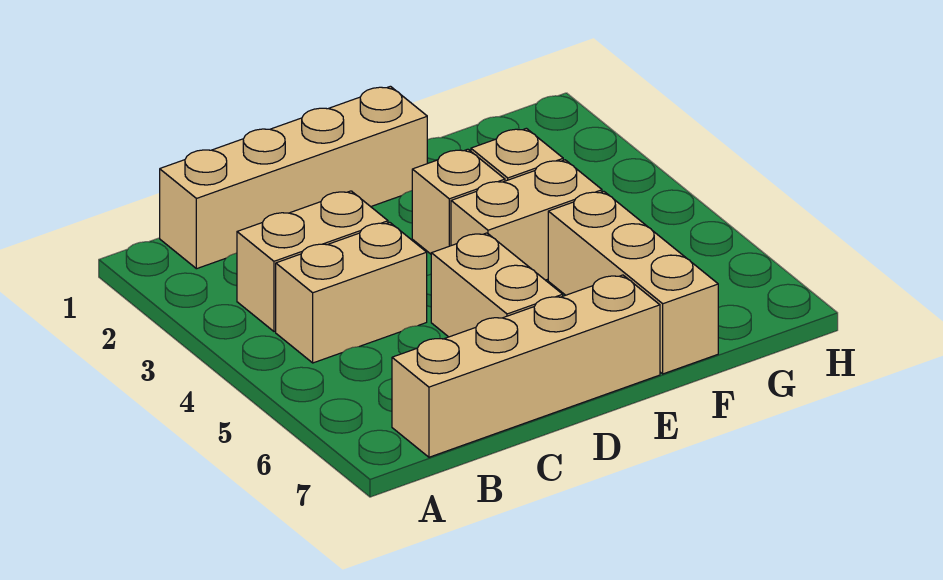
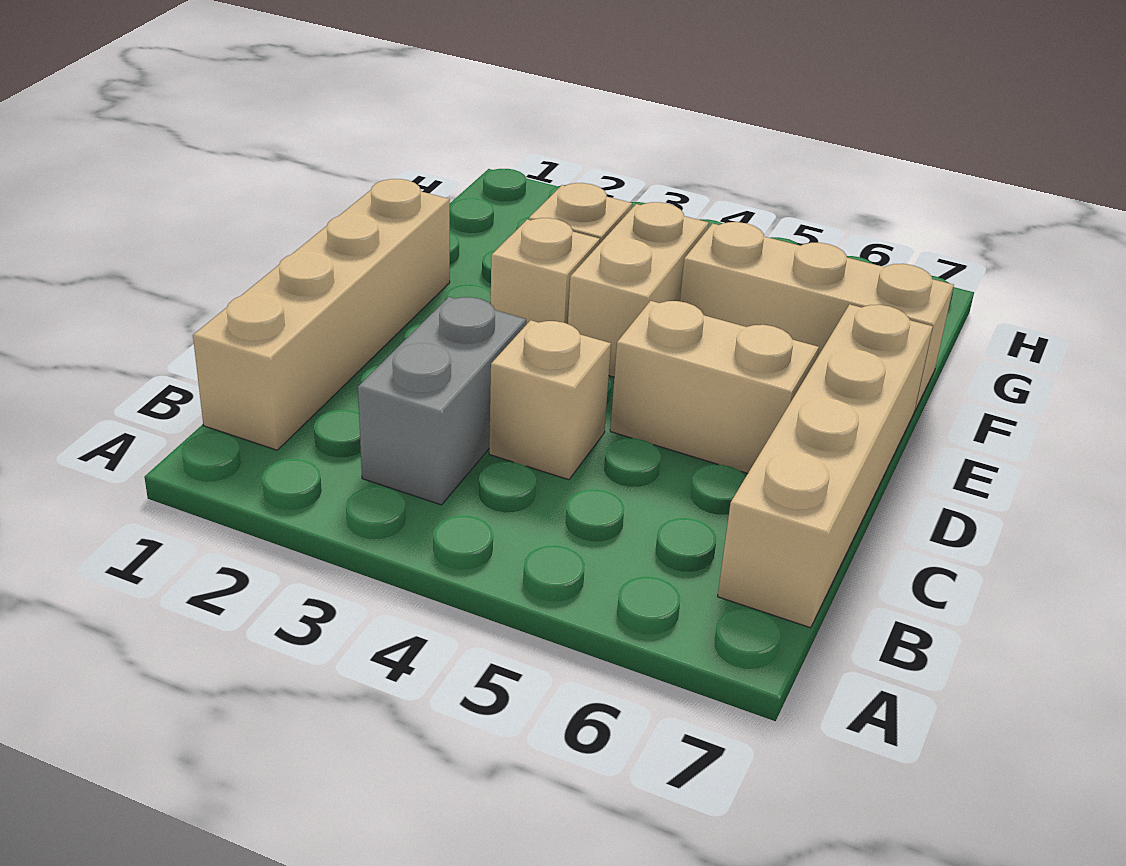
tan brick B3:C3 level 1 -> grey brick B3:C3 level 1
tan brick B4:C4 level 1 -> tan brick C4 level 1

